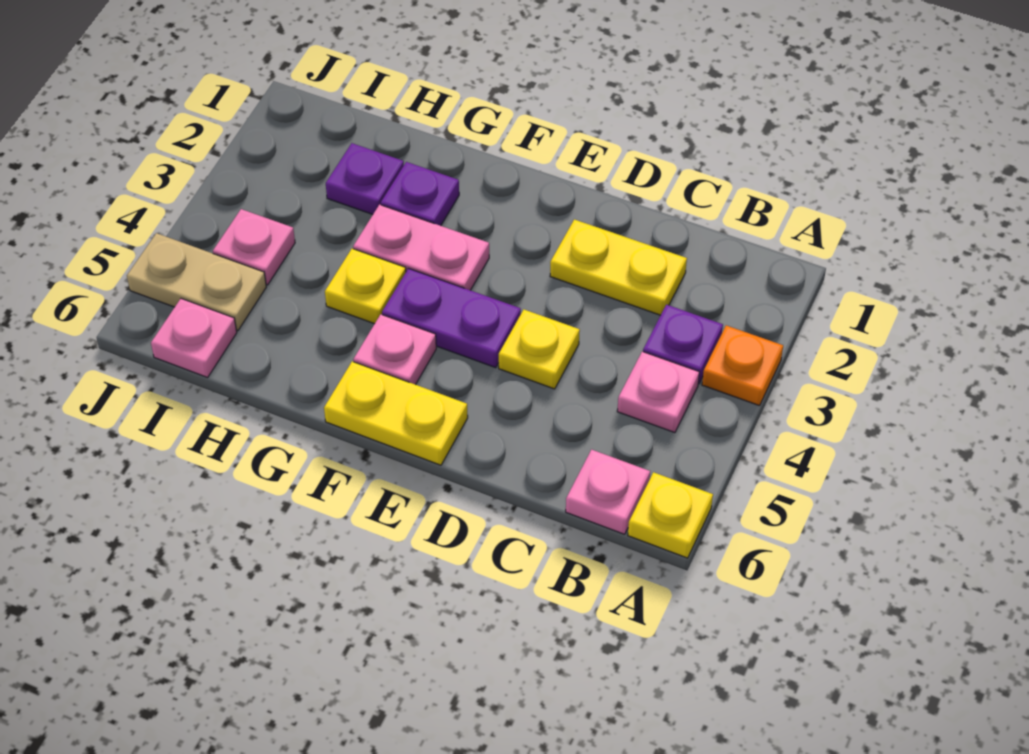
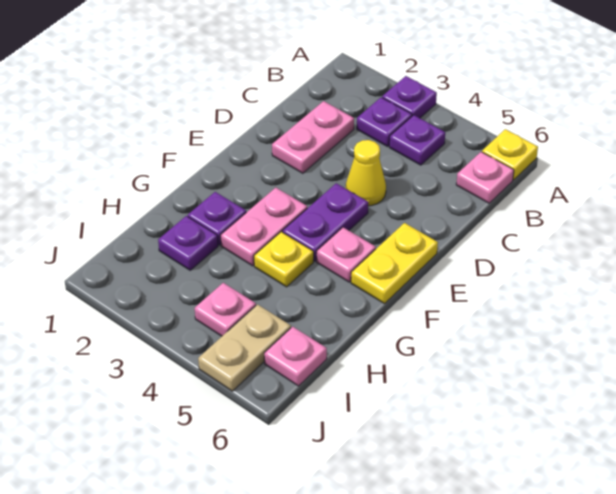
orange plate A3 level 1 -> purple plate A3 level 1
pink plate B4 level 1 -> purple plate B4 level 1
yellow plate C2:D2 level 1 -> pink plate C2:D2 level 1
yellow plate D4 level 1 -> yellow cone D4 level 1

